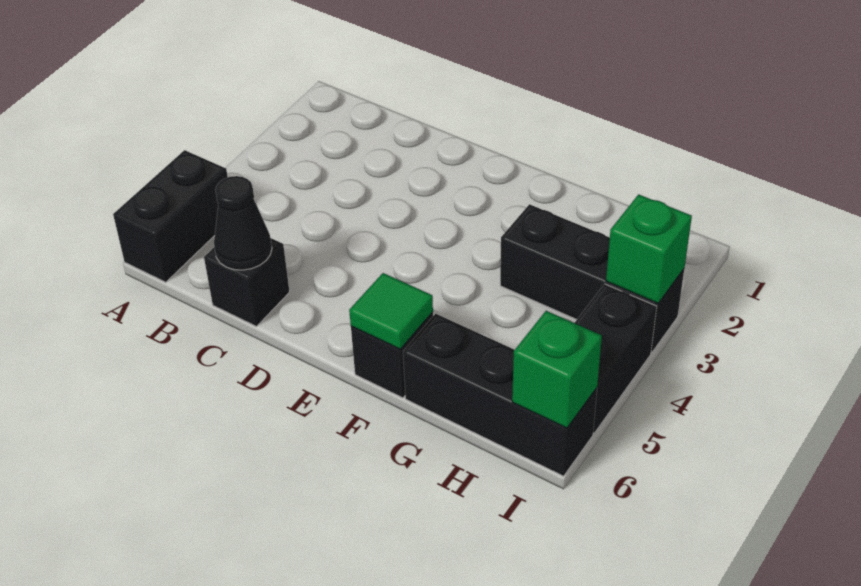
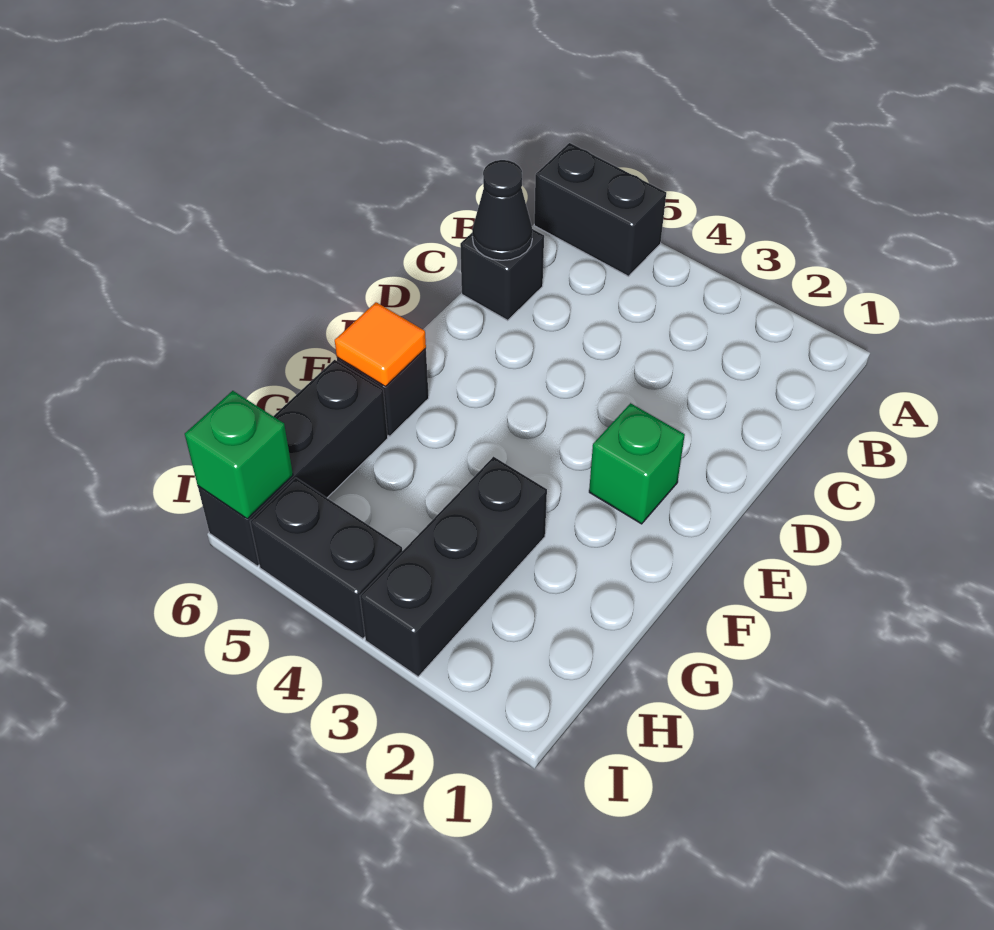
green tile F6 level 2 -> orange tile F6 level 2
green brick I3 level 2 -> green brick E2 level 1

